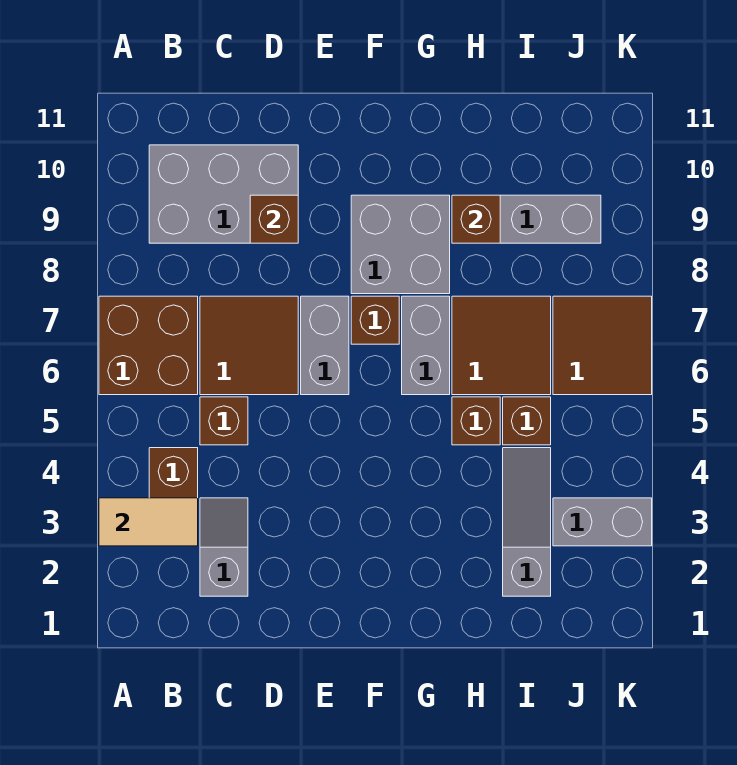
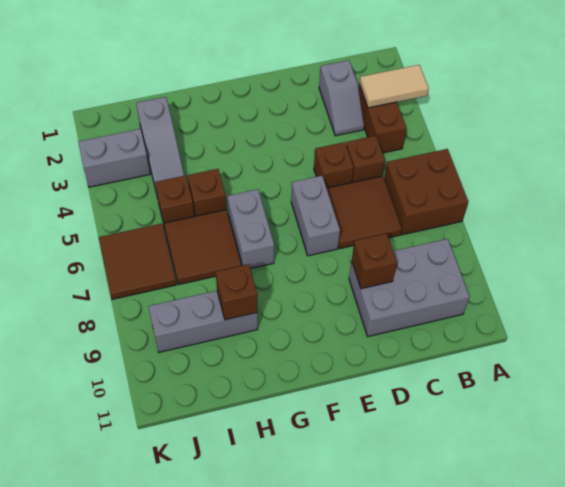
brown brick F7 level 1 -> brown brick D5 level 1
grey brick F8:G9 level 1 -> none

